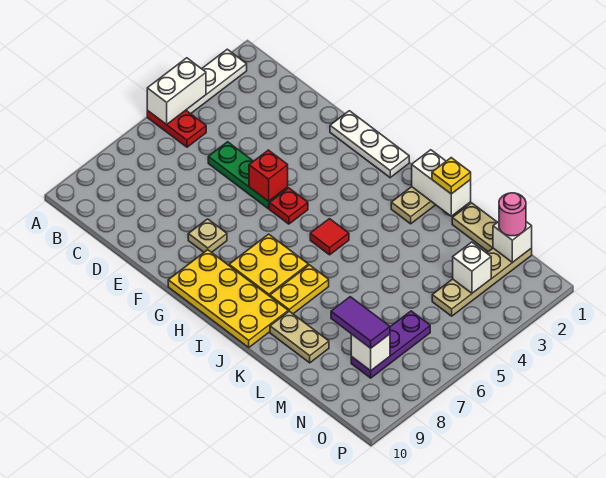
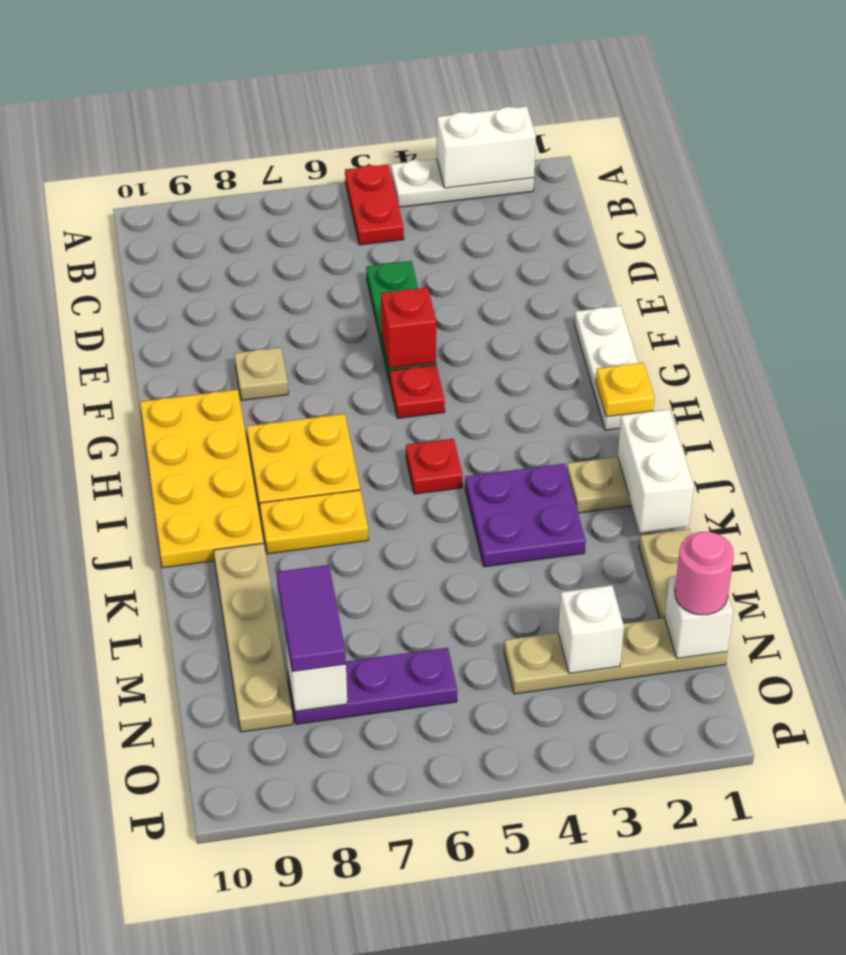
white brick A4:A5 level 2 -> white brick A2:A3 level 2
red tile I5 level 1 -> red plate I5 level 1
none -> purple plate J3:K4 level 1
yellow plate K1 level 3 -> yellow plate H1 level 2
tan plate K9:L9 level 1 -> tan plate K9:N9 level 1

